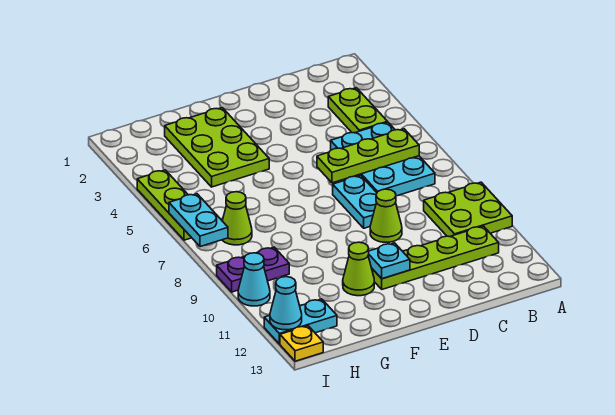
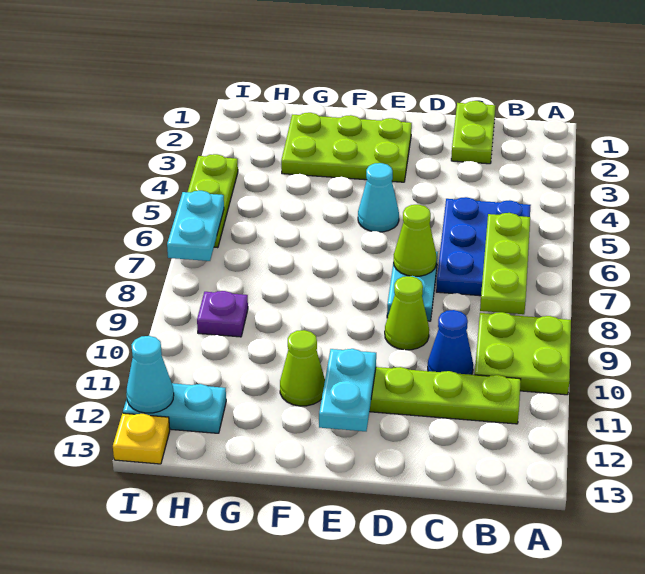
lime plate B3:B4 level 1 -> lime plate C1:C2 level 1
cyan plate B5:C7 level 1 -> blue plate B5:C7 level 1
lime plate B6:D6 level 2 -> lime plate B6:B8 level 2
none -> blue cone C10 level 1
cyan plate E11 level 2 -> cyan plate E11:E12 level 2
lime plate F2:G4 level 1 -> lime plate E2:G3 level 1
lime cone H7 level 1 -> lime cone D7 level 2
purple plate H9:I9 level 1 -> purple plate H9 level 1
cyan cone I10 level 1 -> cyan cone E5 level 1

